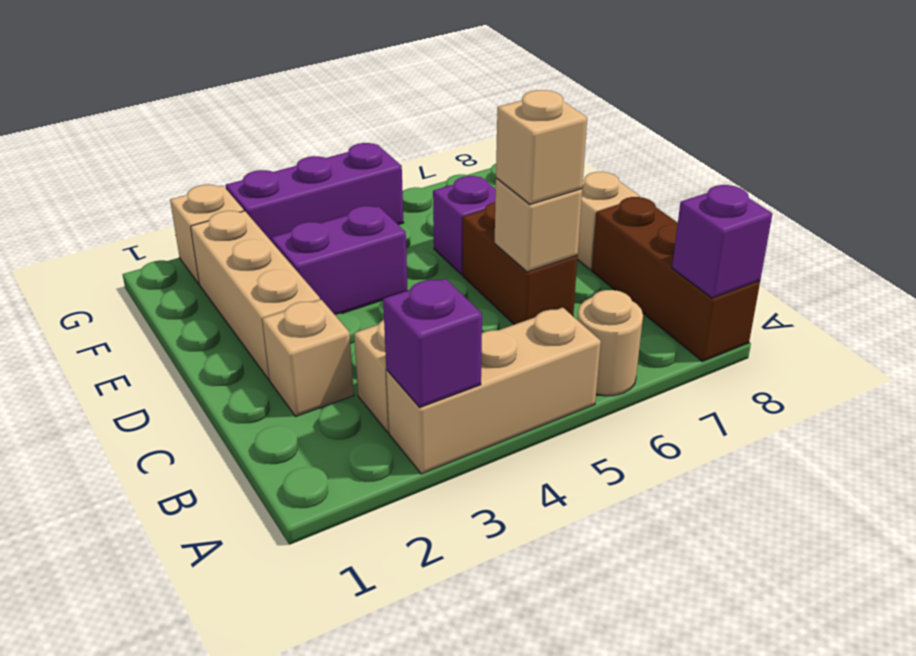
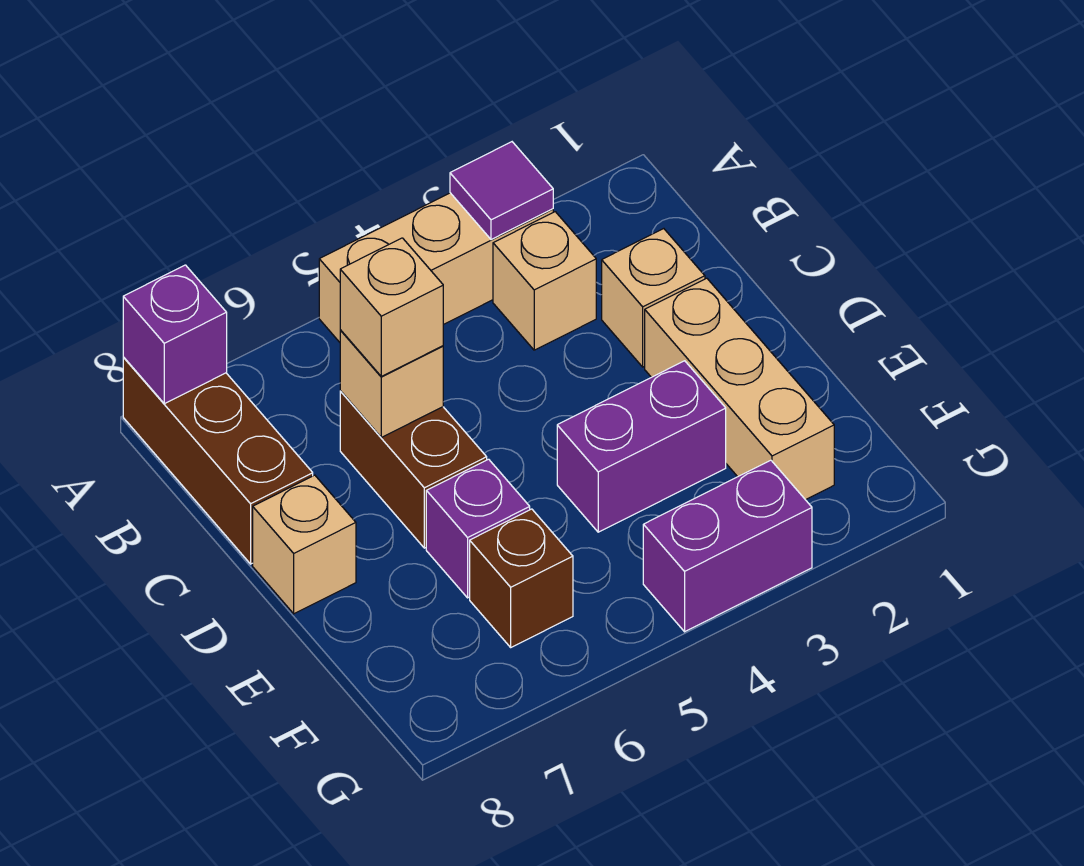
purple brick A3 level 2 -> purple tile A3 level 2
tan round brick A6 level 1 -> none
none -> brown brick F6 level 1
tan brick G2 level 1 -> none
purple brick G3:G5 level 1 -> purple brick G3:G4 level 1

